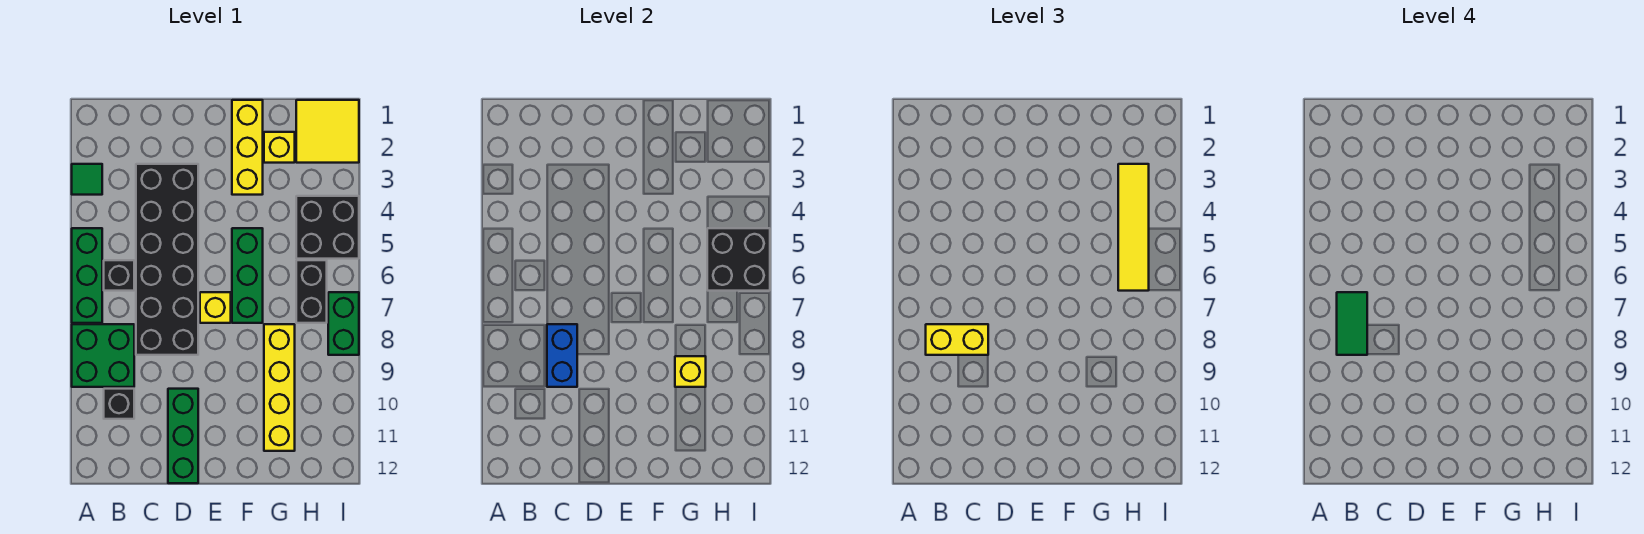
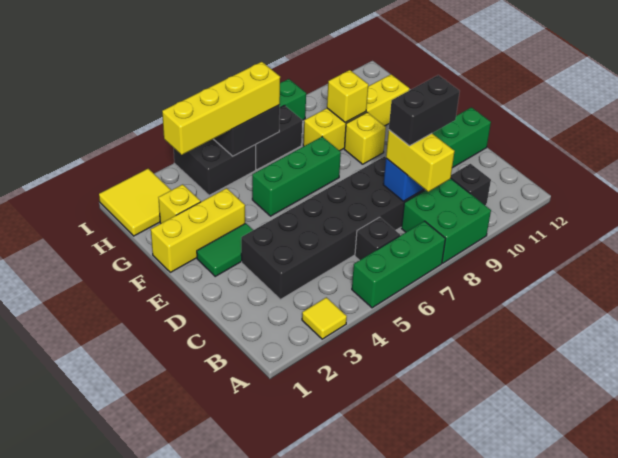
green tile A3 level 1 -> yellow tile A3 level 1
green tile B7:B8 level 4 -> green tile E2:E3 level 1
none -> black brick C8:C9 level 4
yellow brick E7 level 1 -> yellow brick F9 level 1
yellow tile H3:H6 level 3 -> yellow brick H3:H6 level 3

